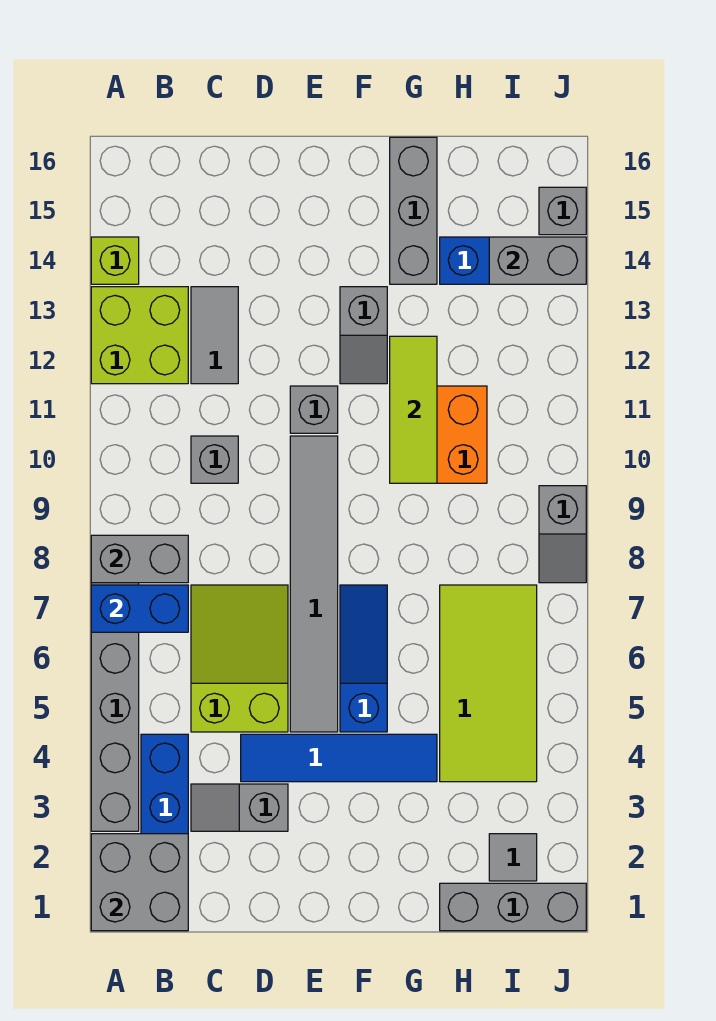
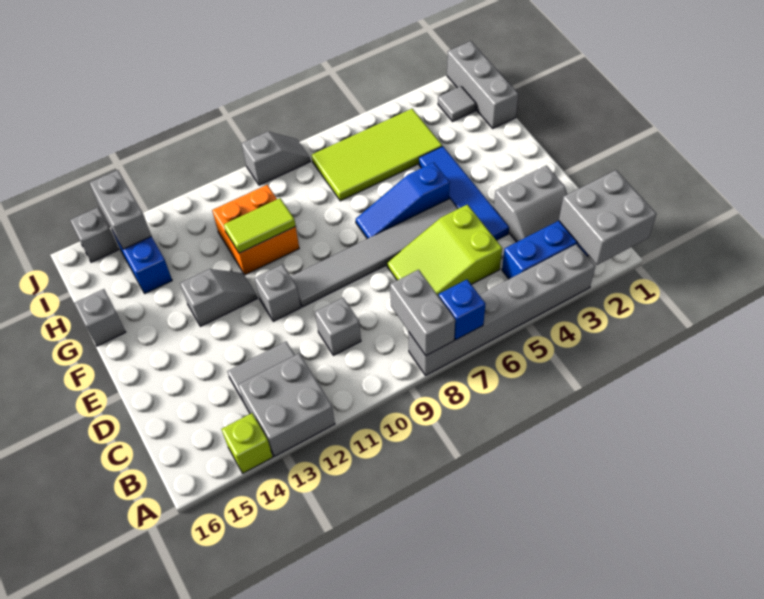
blue brick A7:B7 level 2 -> blue brick A7 level 2
lime brick A12:B13 level 1 -> grey brick A12:B13 level 1
grey slope C3:D3 level 1 top D -> grey slope C2:D3 level 1 top D
lime tile G10:G12 level 2 -> lime tile G10:G11 level 2
grey brick G14:G16 level 1 -> grey brick G16 level 1

